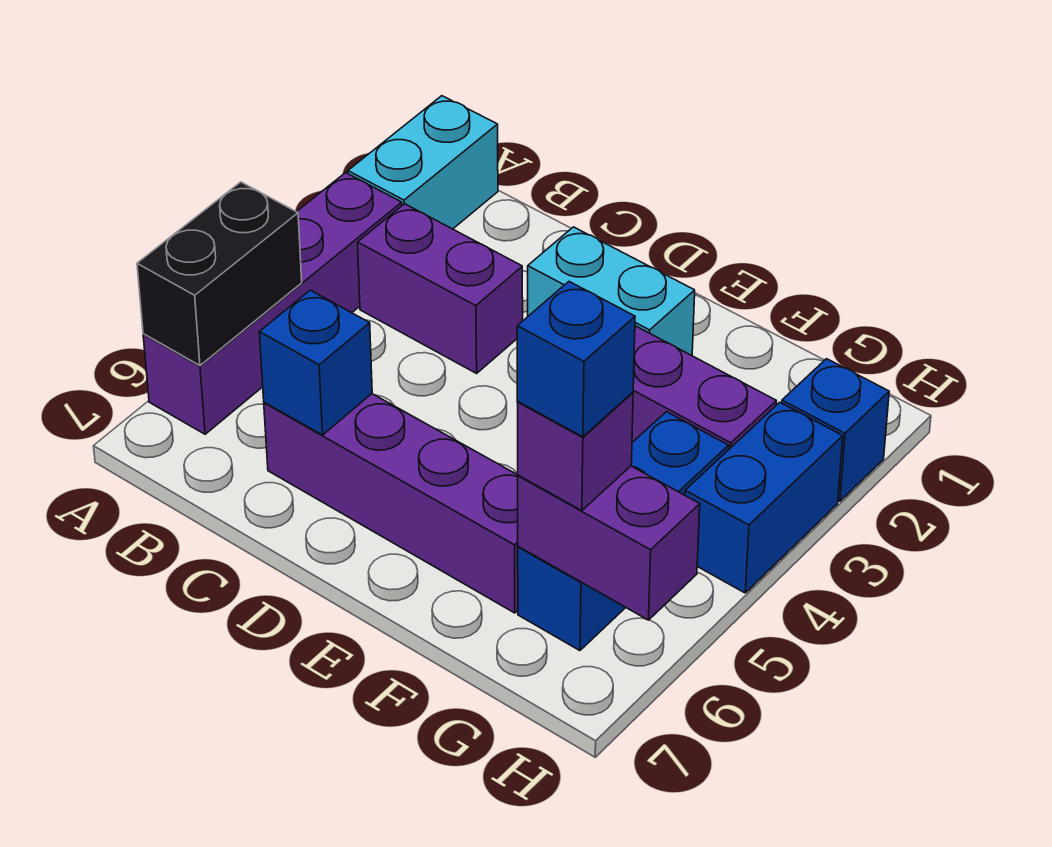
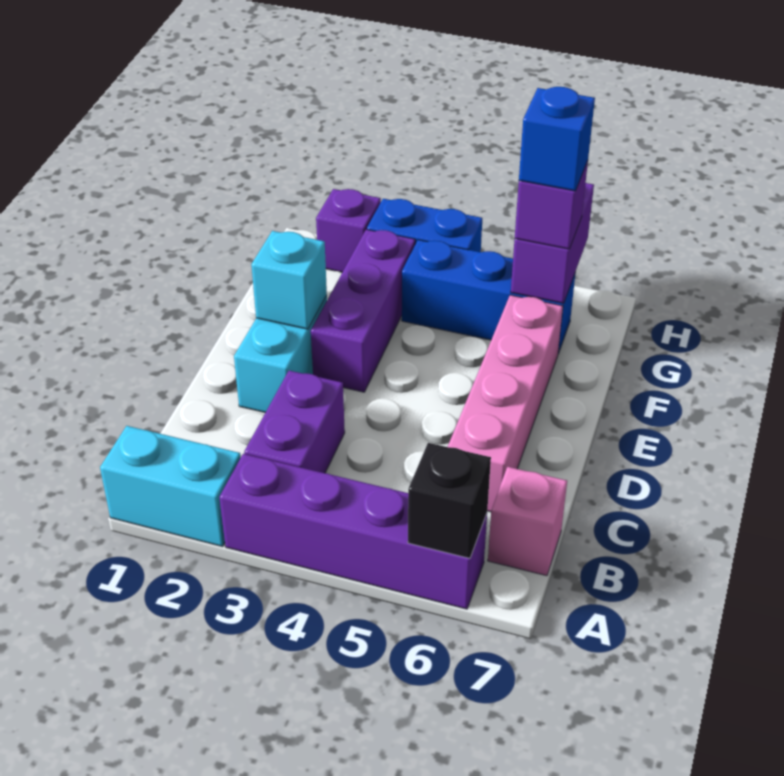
black brick A5:A6 level 2 -> black brick A6 level 2
none -> pink brick B7 level 1
purple brick C6:F6 level 1 -> pink brick C6:F6 level 1
blue brick C6 level 2 -> none
none -> cyan brick E2 level 2
blue brick H2 level 1 -> purple brick H2 level 1

